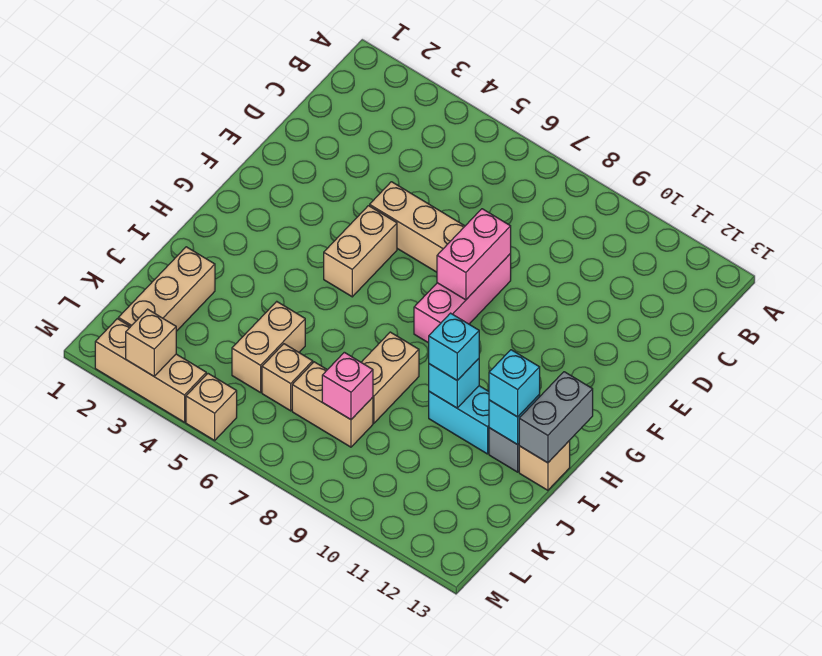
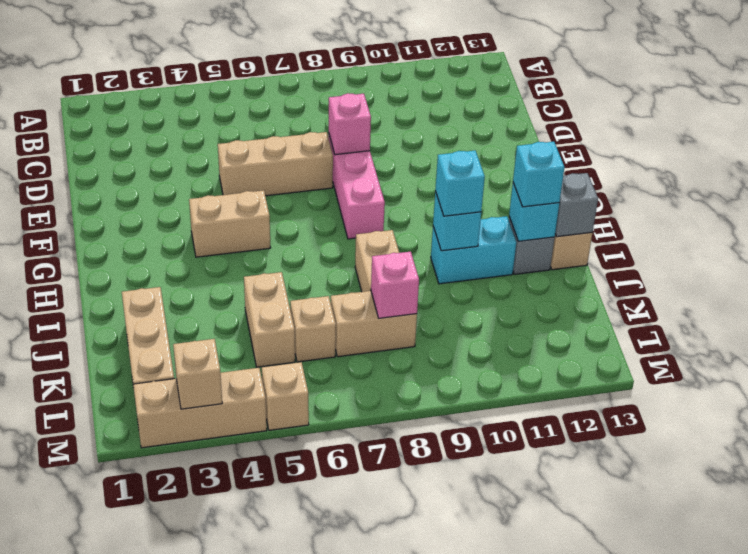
pink brick E8:F8 level 2 -> pink brick E8 level 2
tan brick F5:G5 level 1 -> tan brick G4:G5 level 1
grey brick H13:I13 level 2 -> grey brick I13 level 2

